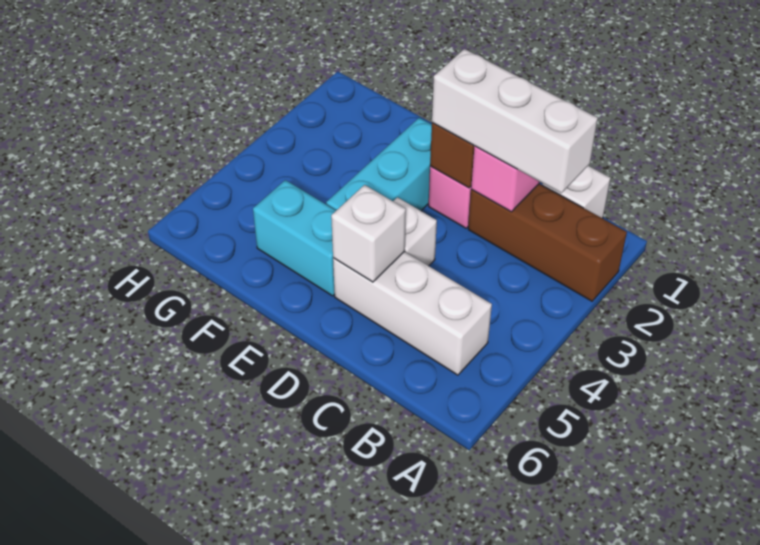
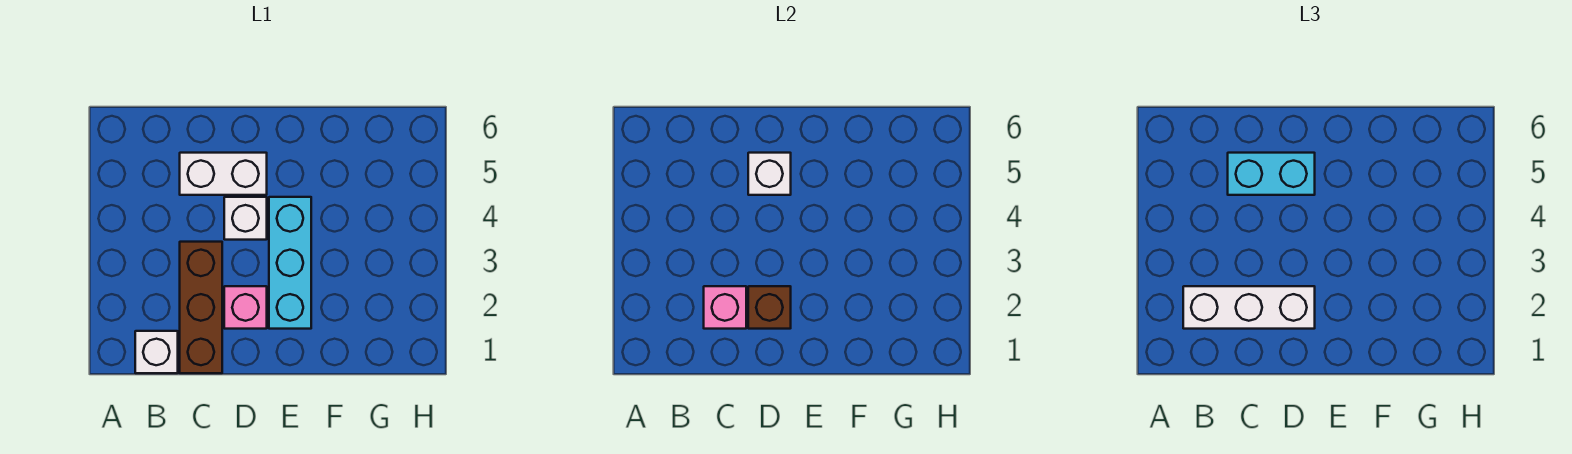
brown brick A2:C2 level 1 -> brown brick C1:C3 level 1
white brick B5:D5 level 1 -> white brick C5:D5 level 1
cyan brick E5:F5 level 1 -> cyan brick C5:D5 level 3

